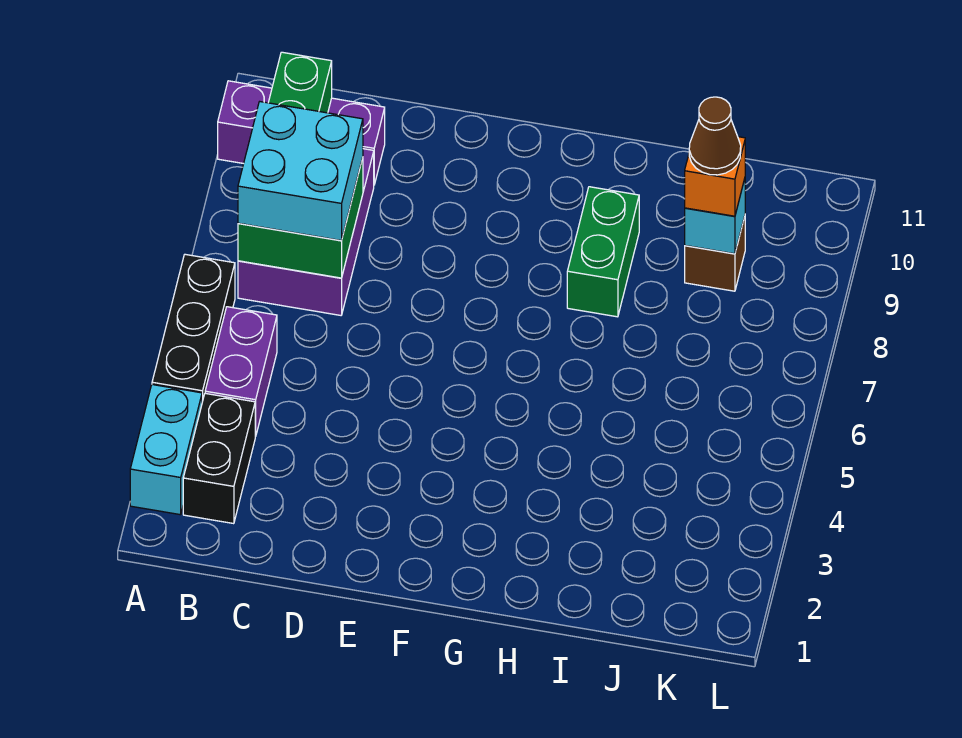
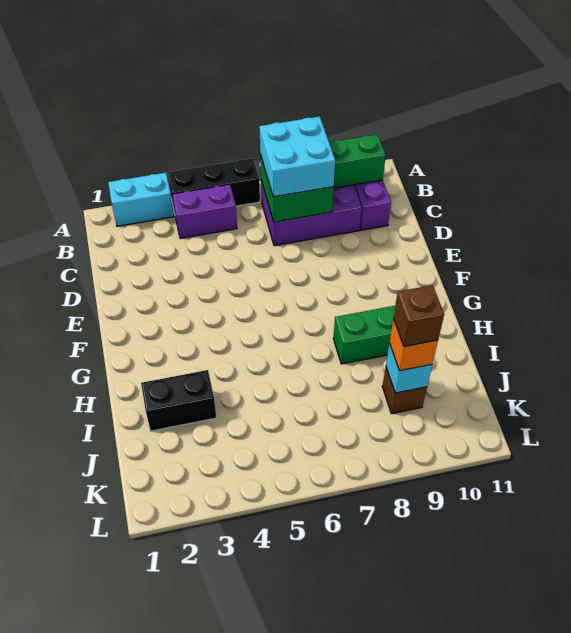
black brick B2:B3 level 1 -> black brick I2:I3 level 1
brown cone J9 level 4 -> brown brick J9 level 4

